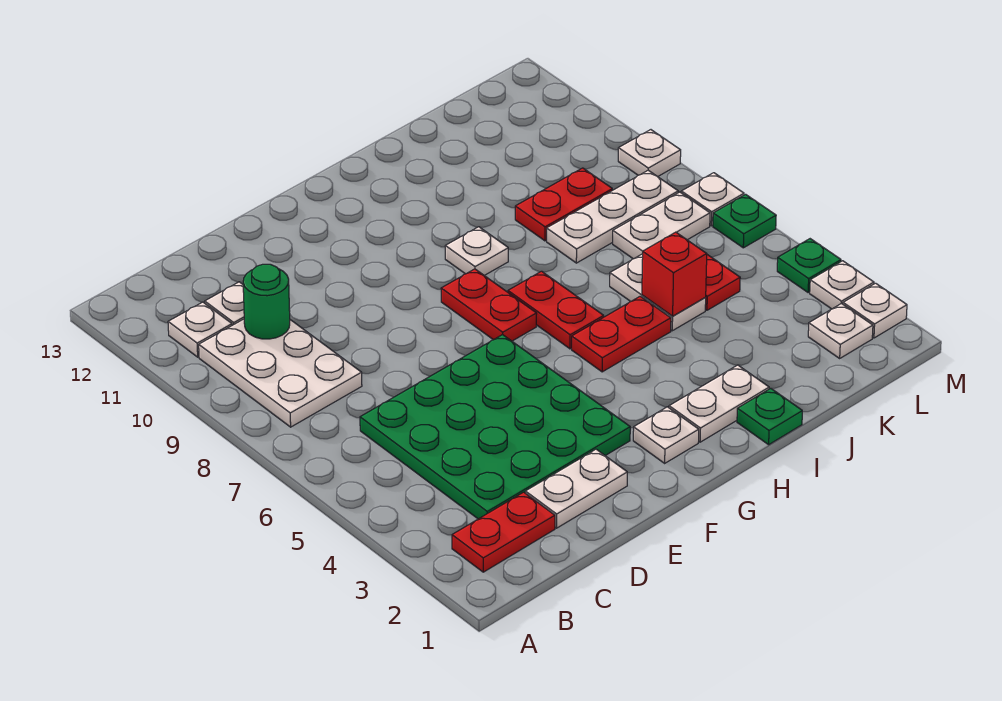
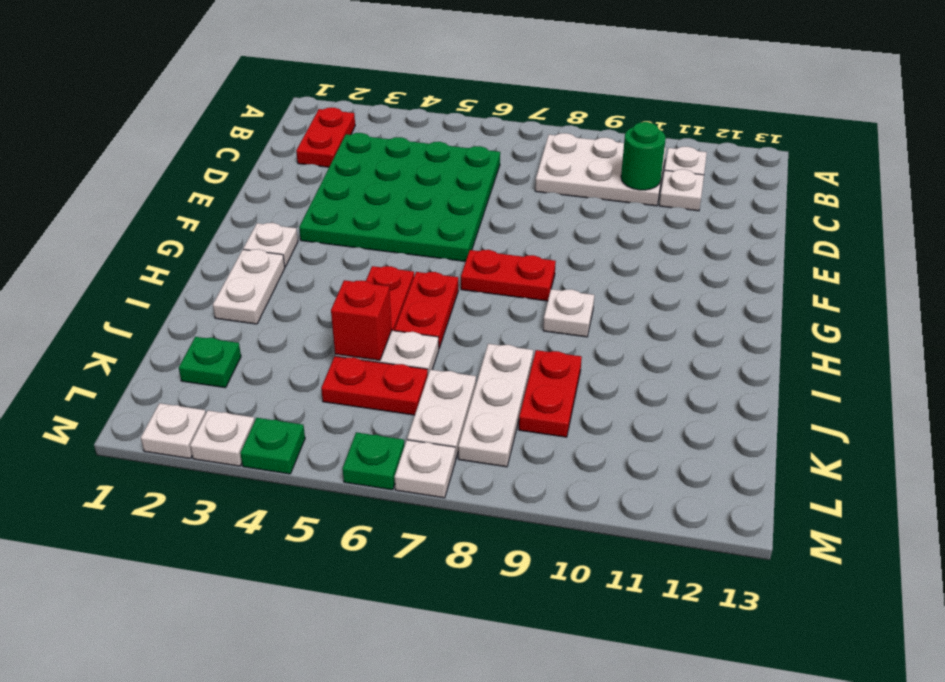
white plate D2:E2 level 1 -> none
red plate H6:H7 level 1 -> red plate H6:I6 level 1
green plate I1 level 1 -> green plate K2 level 1
white plate L2 level 1 -> none
white plate M9 level 1 -> none

